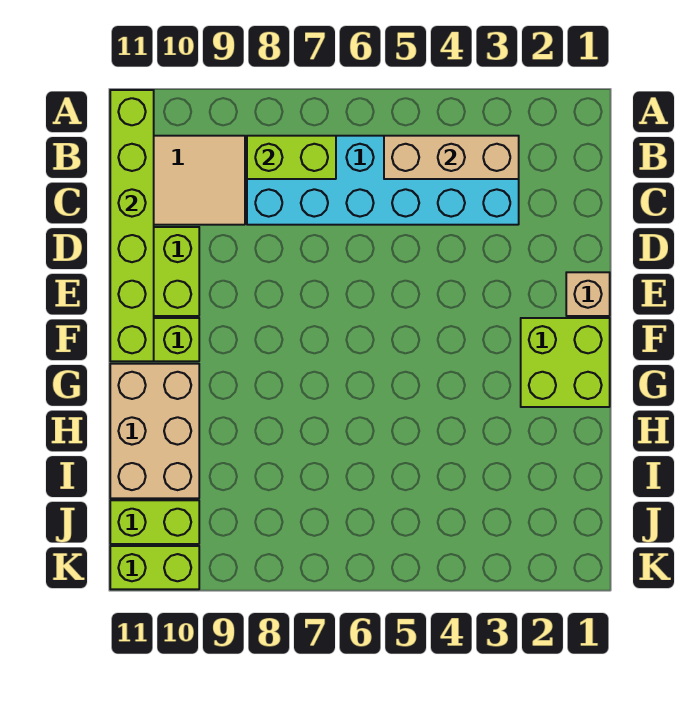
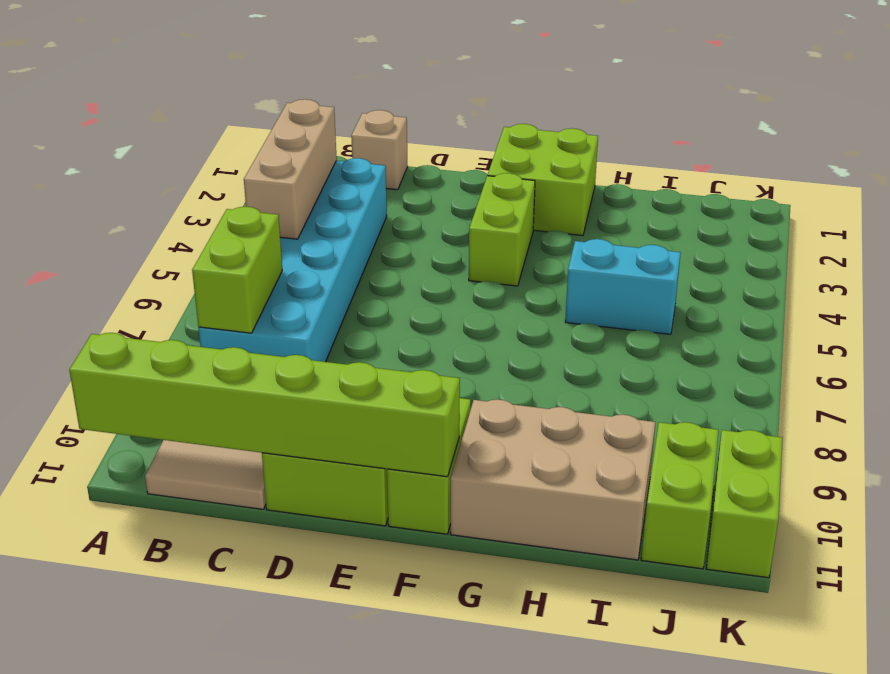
tan brick E1 level 1 -> tan brick C1 level 1
none -> lime brick F3:F4 level 1
none -> cyan brick H5:I5 level 1

